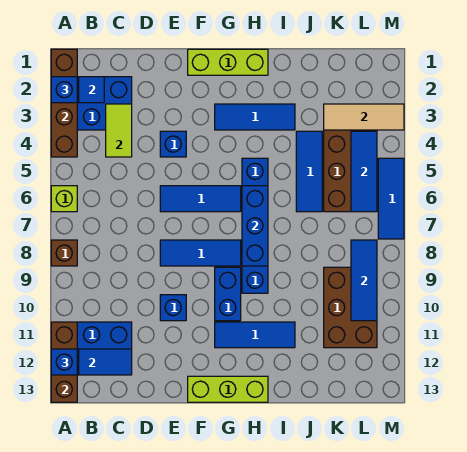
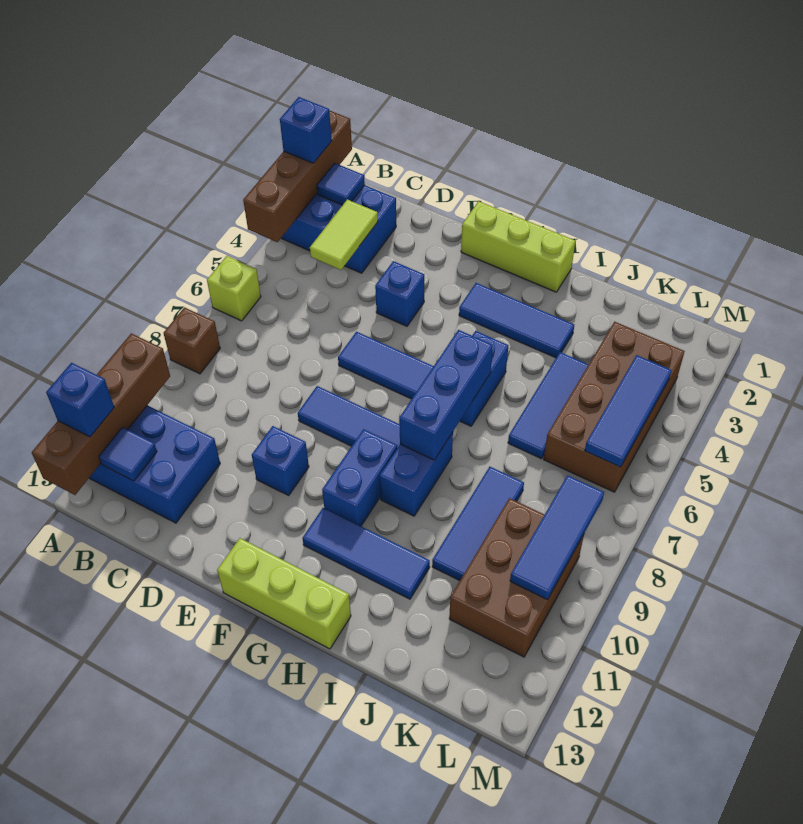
brown brick A11:A13 level 2 -> brown brick A10:A13 level 2
blue tile B12:C12 level 2 -> blue tile B12 level 2
tan tile K3:M3 level 2 -> none
blue tile M5:M7 level 1 -> blue tile J8:J10 level 1

